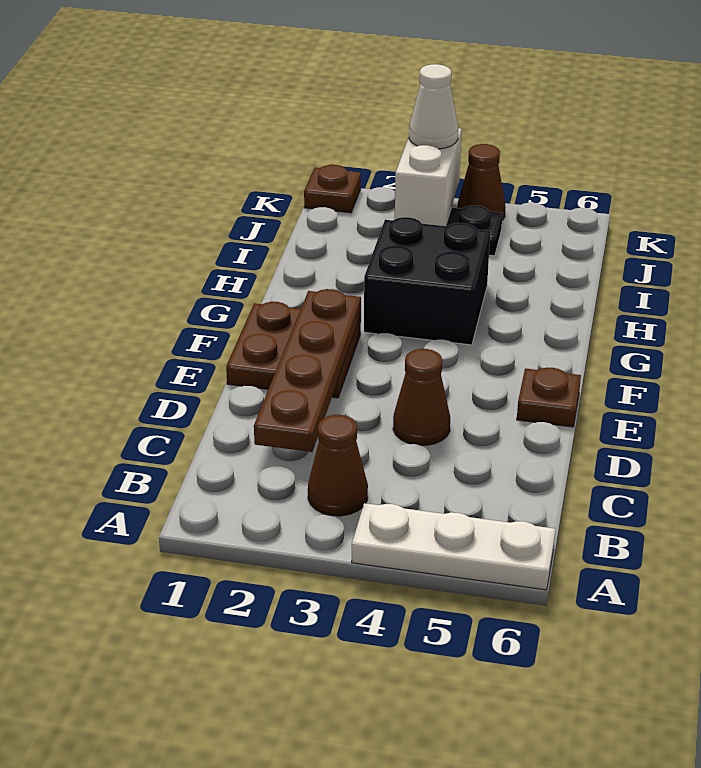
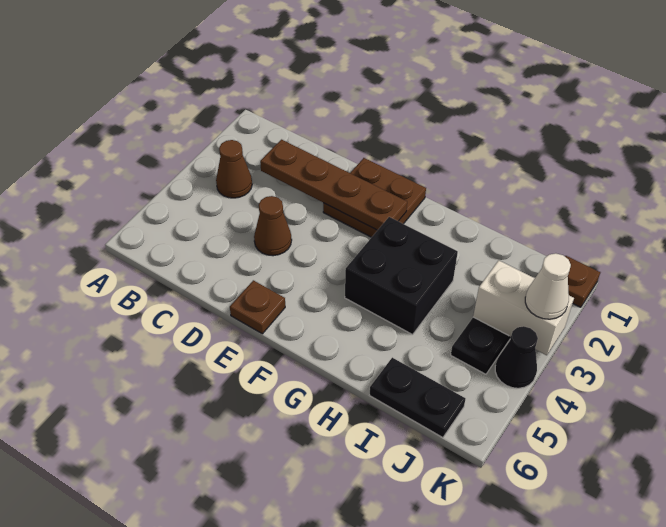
white plate A4:A6 level 1 -> none
none -> black plate I6:J6 level 1
brown cone K4 level 1 -> black cone K4 level 1

